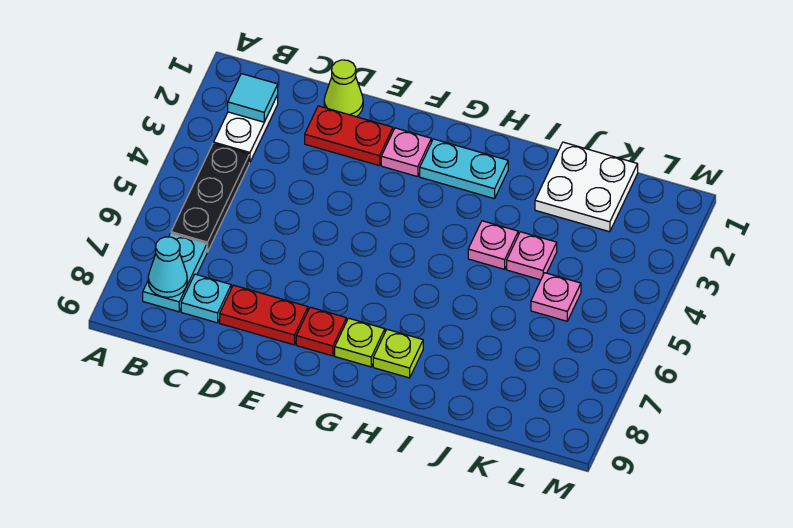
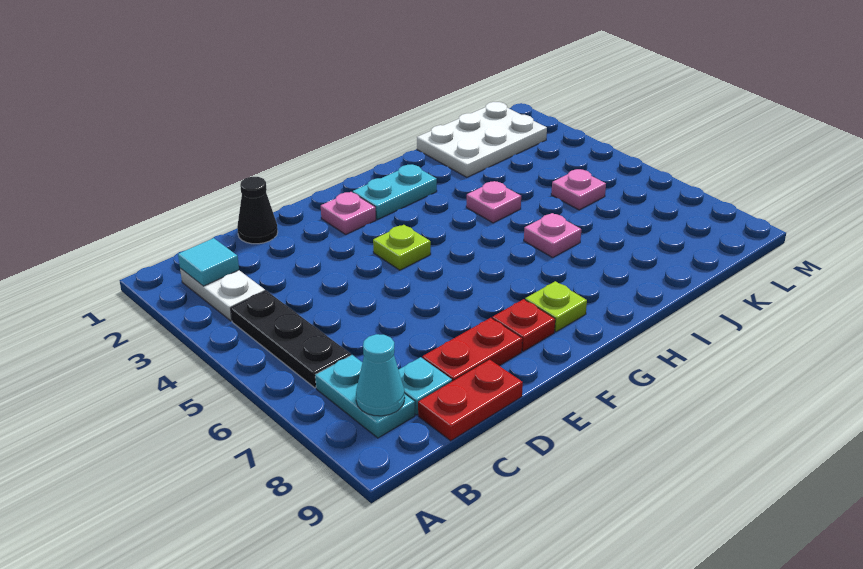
lime cone D1 level 1 -> black cone D1 level 1
red plate D2:E2 level 1 -> red plate C9:D9 level 1
lime plate H8 level 1 -> lime plate F4 level 1
white plate J1:K2 level 1 -> white plate J1:L2 level 1
pink plate J4 level 1 -> pink plate I6 level 1

